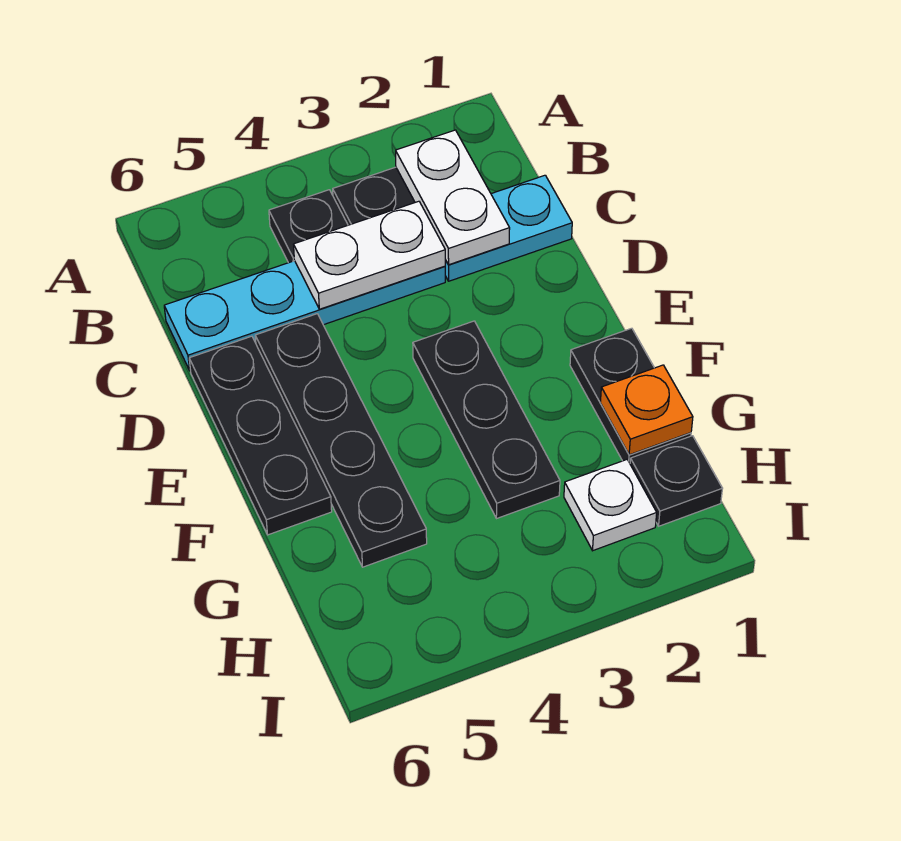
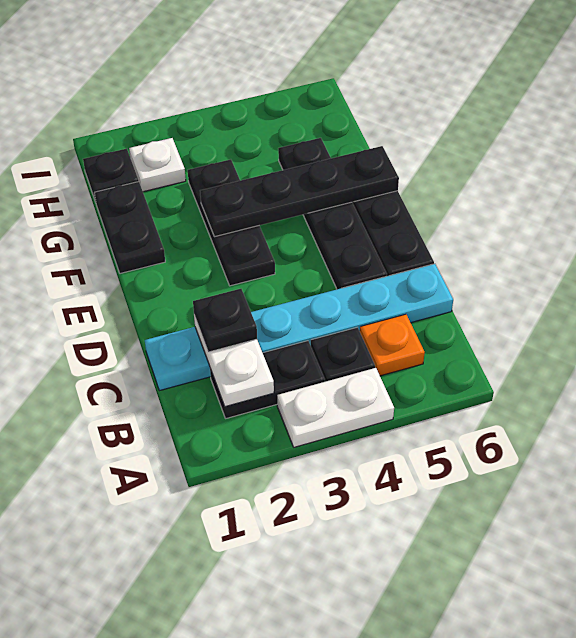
none -> black plate C2 level 3
white plate C3:C4 level 2 -> white plate A3:A4 level 1
none -> black plate F3:F6 level 2
orange plate G1 level 2 -> orange plate B5 level 1

